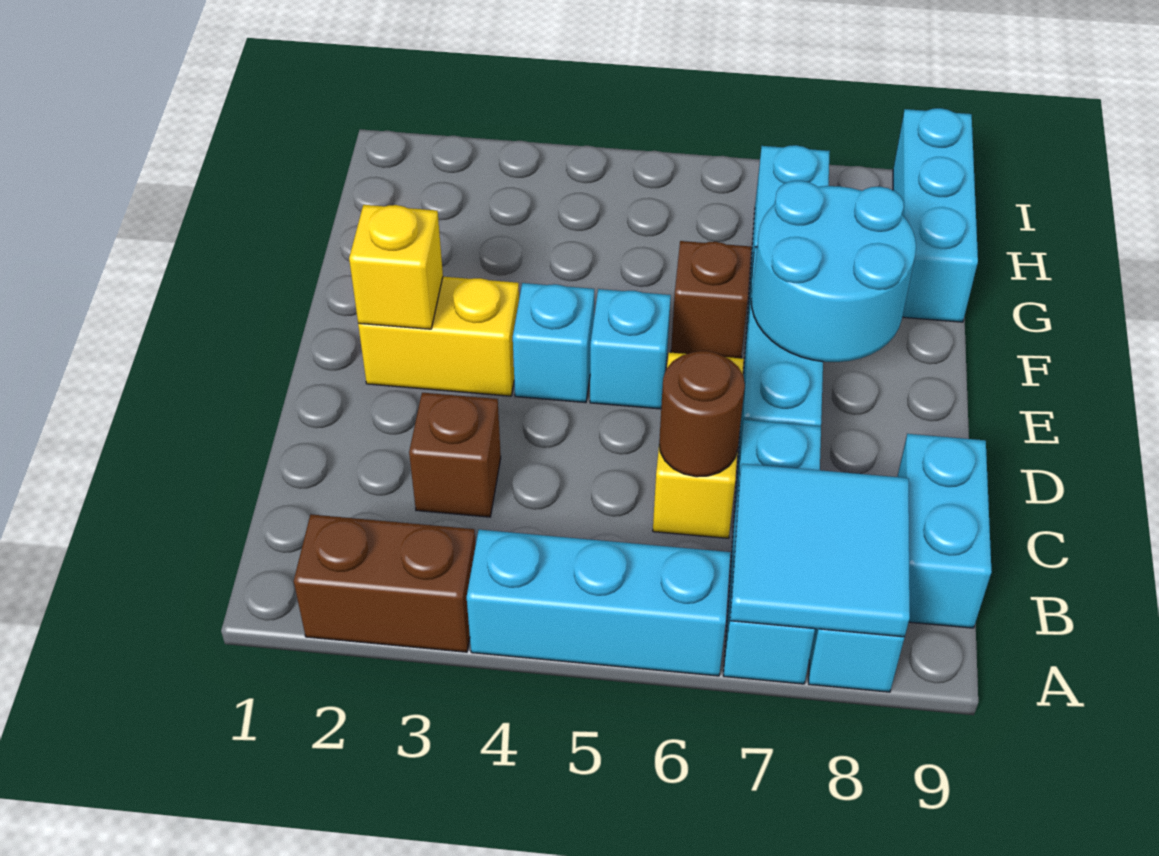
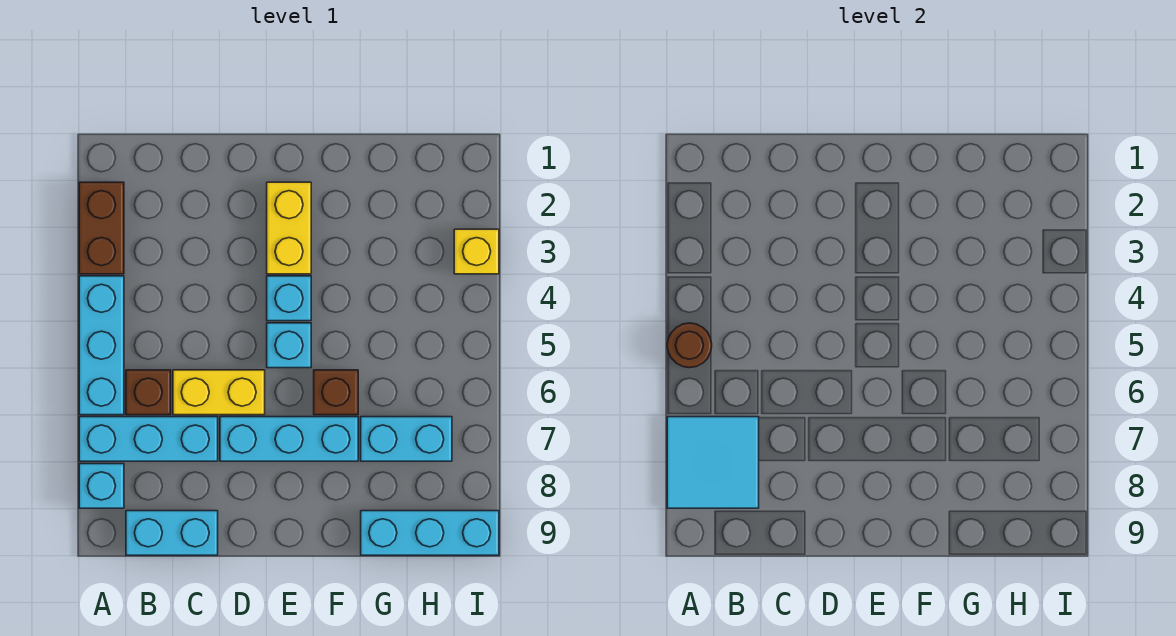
brown brick C3 level 1 -> brown brick B6 level 1
brown round brick C6 level 2 -> brown round brick A5 level 2
yellow brick E2 level 2 -> yellow brick I3 level 1
cyan round brick E7:F8 level 2 -> none

